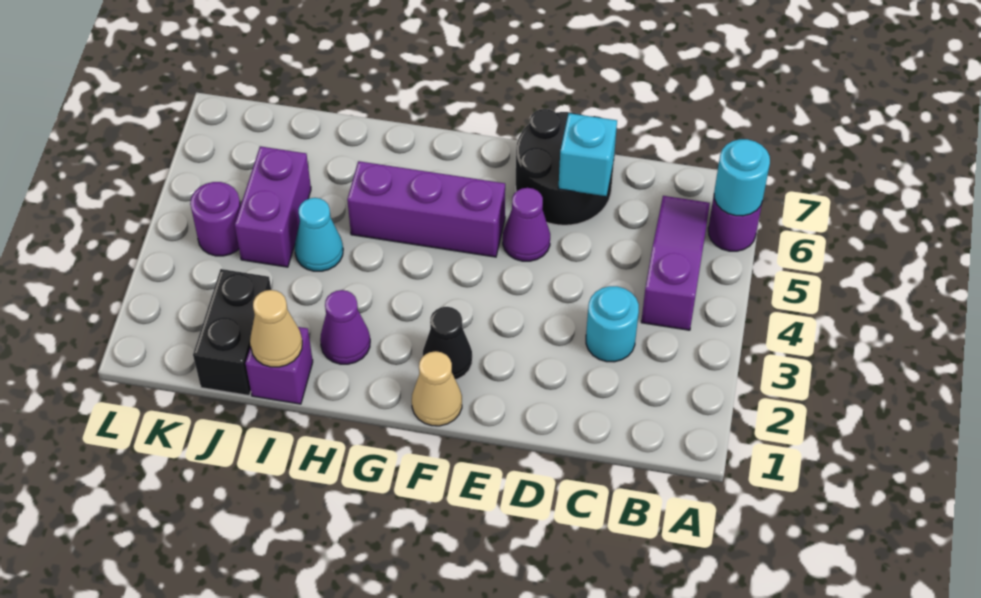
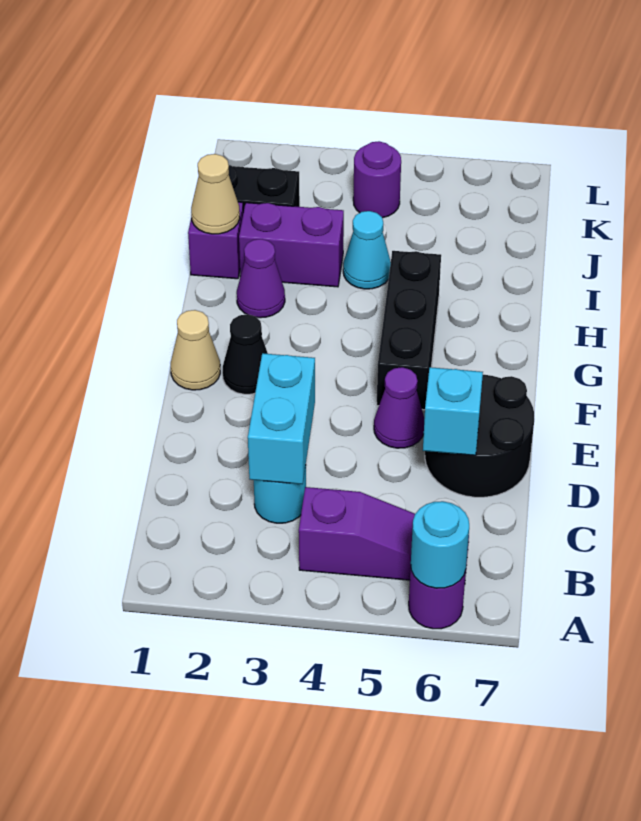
none -> cyan brick C3:D3 level 2
purple brick F5:H5 level 1 -> black brick F5:H5 level 1
purple brick J4:J5 level 1 -> purple brick I2:I3 level 1

